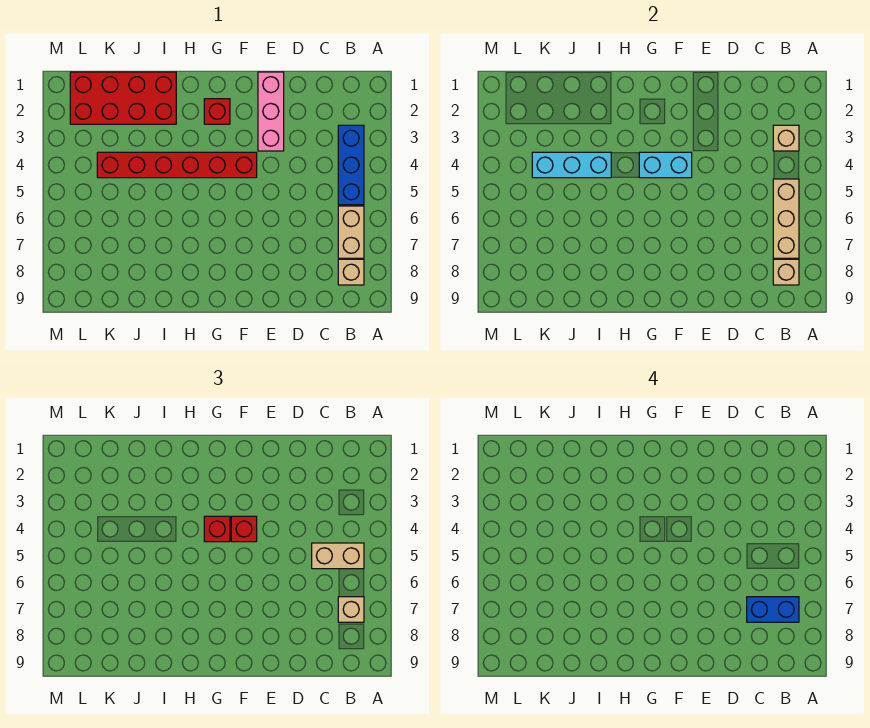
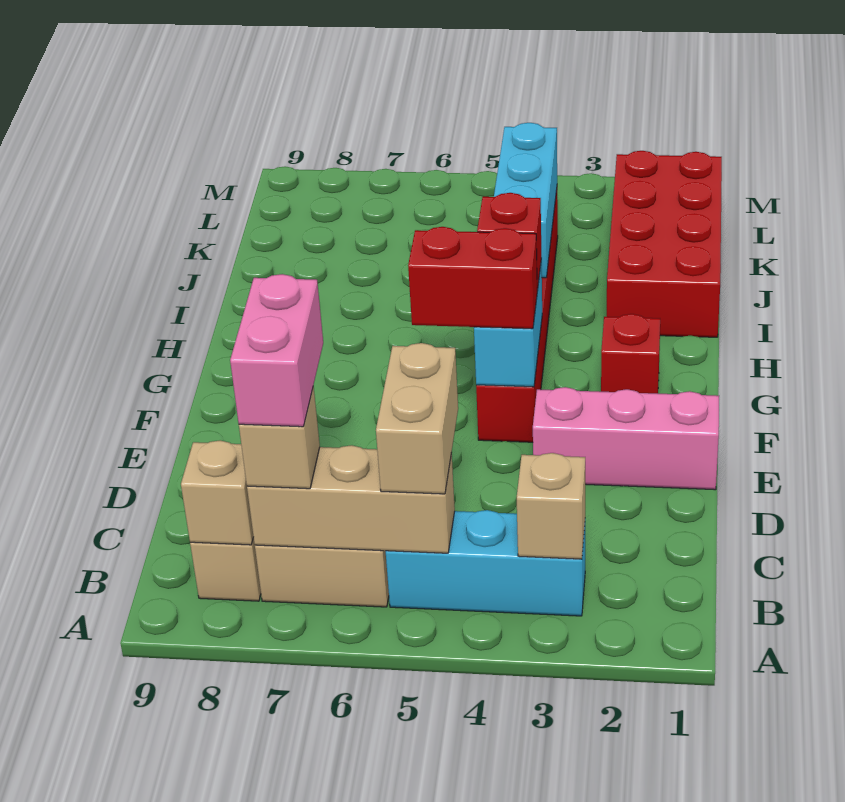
blue brick B3:B5 level 1 -> cyan brick B3:B5 level 1
blue brick B7:C7 level 4 -> pink brick B7:C7 level 4
red brick F4 level 3 -> red brick F4:F5 level 3

